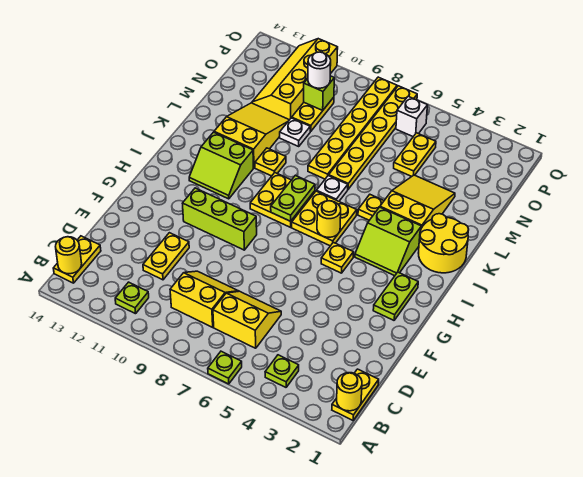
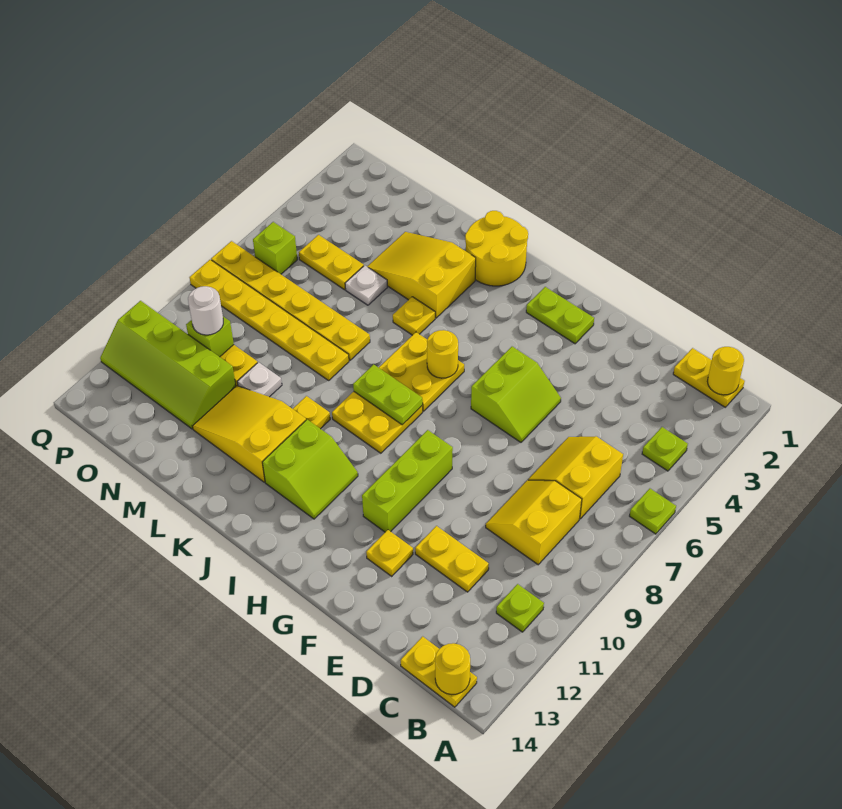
yellow plate H5 level 1 -> yellow plate F12 level 1
lime slope I3:J4 level 1 top J -> lime slope F5:G6 level 1 top G
white plate K7 level 1 -> white plate M5 level 1
yellow slope N11:Q12 level 1 top 11 -> lime slope N11:Q12 level 1 top 11
white brick P6 level 1 -> lime brick P6 level 1

